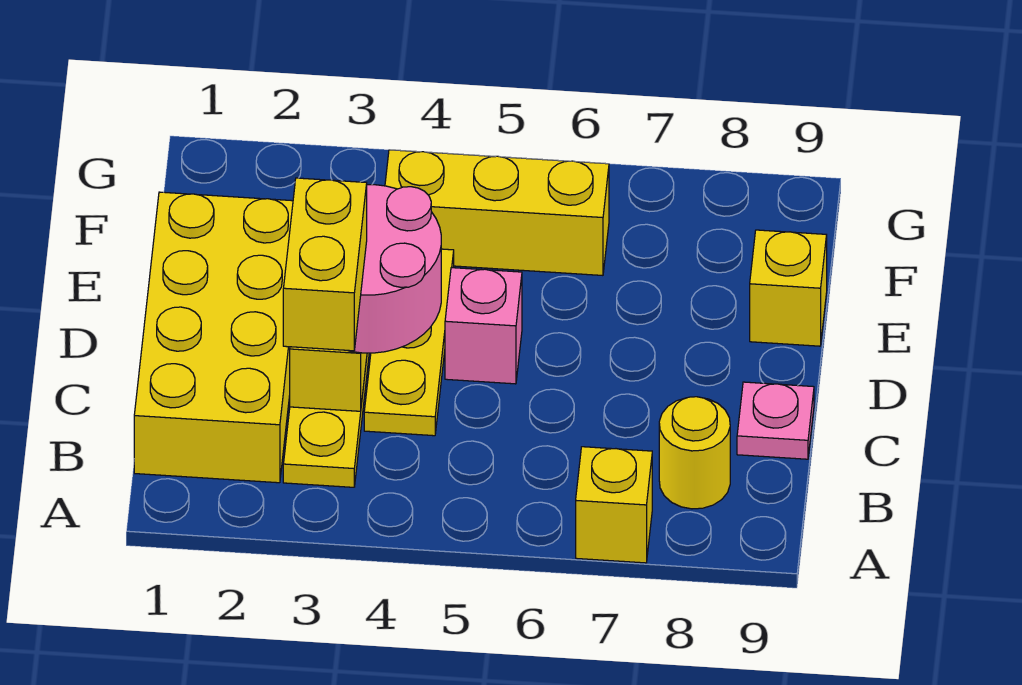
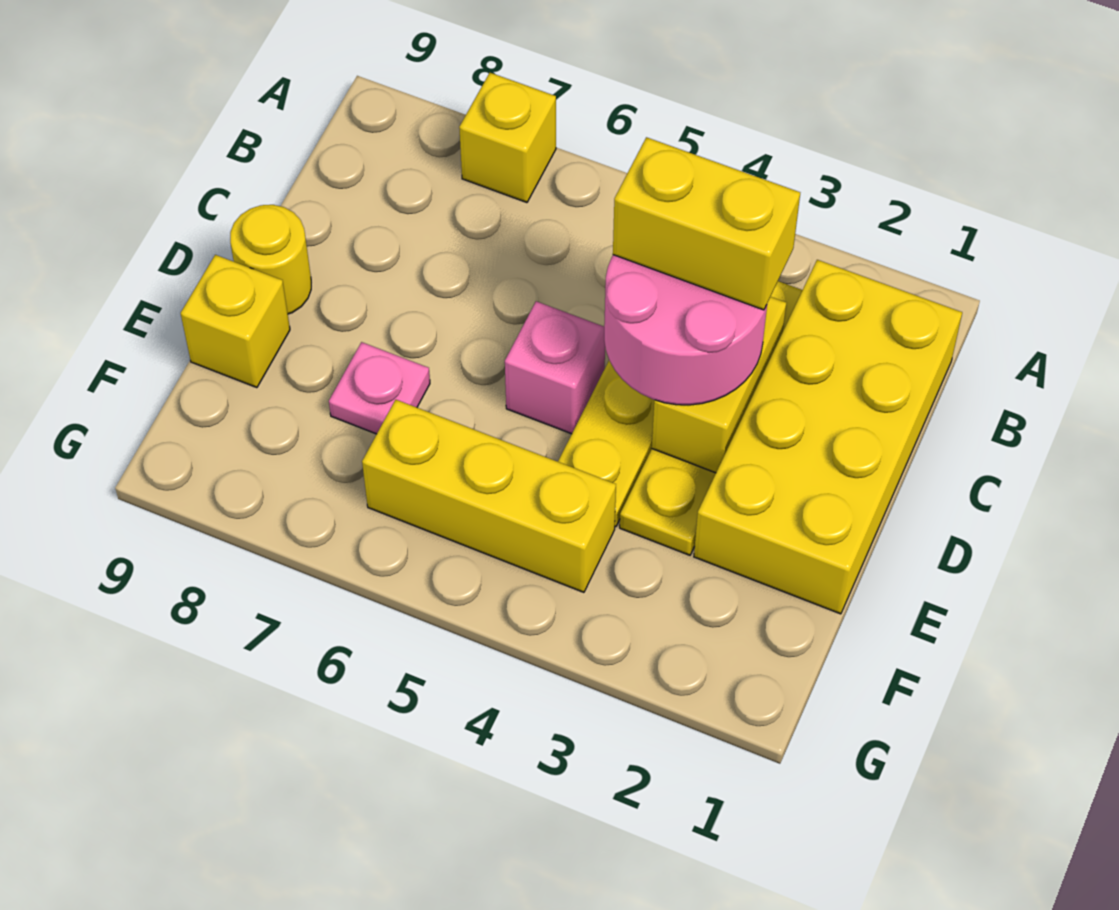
yellow brick B3:C3 level 4 -> yellow brick C3:C4 level 4
yellow round brick B8 level 1 -> yellow round brick D9 level 1
pink plate C9 level 1 -> pink plate E7 level 1

